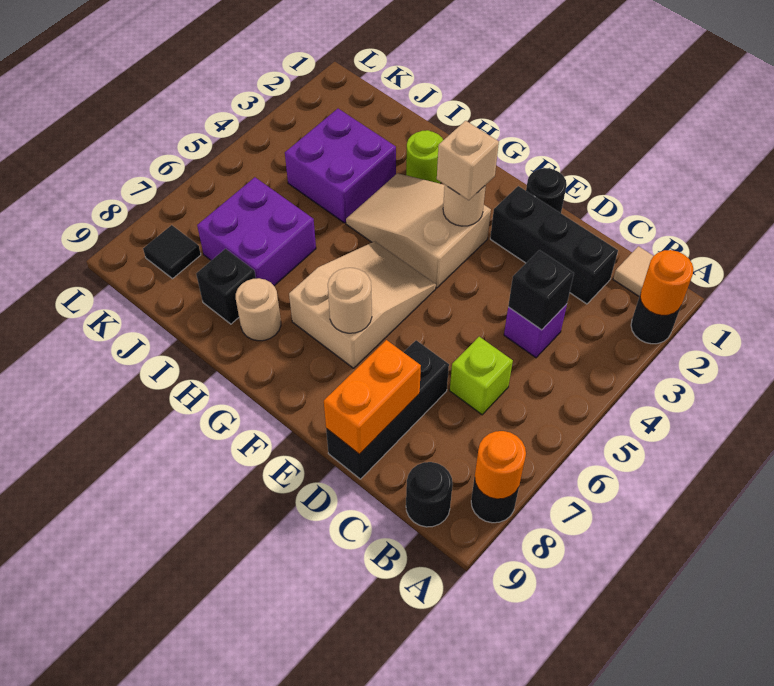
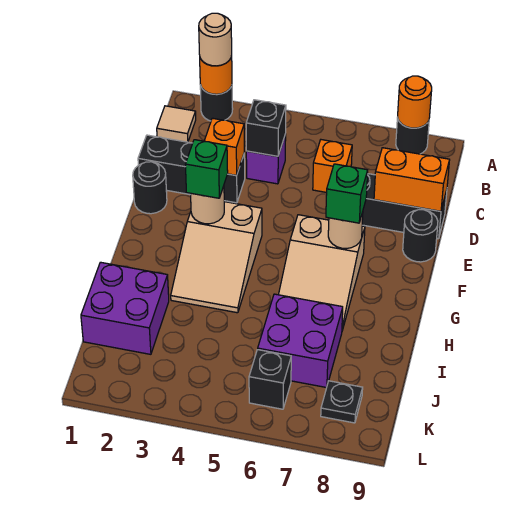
black round brick B9 level 1 -> black round brick E9 level 1
black brick C2:E2 level 1 -> black brick D1:D3 level 1
lime brick C6 level 1 -> orange brick C6 level 1
none -> orange brick D3 level 2
tan brick F3 level 3 -> green brick F3 level 3
tan slope F5:G7 level 1 top 7 -> tan slope F6:H7 level 1 top F
none -> green brick F7 level 3
lime round brick H2 level 1 -> none
tan round brick H8 level 1 -> tan round brick A2 level 3
purple brick I3:J4 level 1 -> purple brick I1:J2 level 1
black brick I8 level 1 -> black brick K6 level 1
black tile K8 level 1 -> black plate K8 level 1

